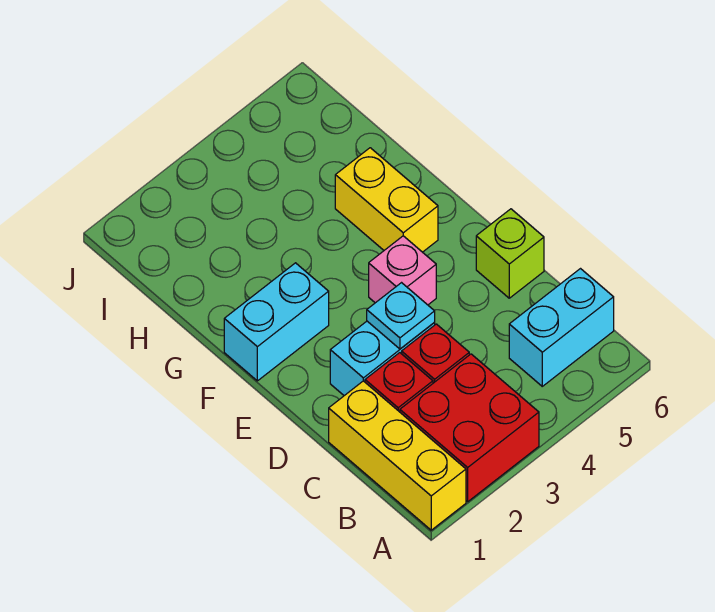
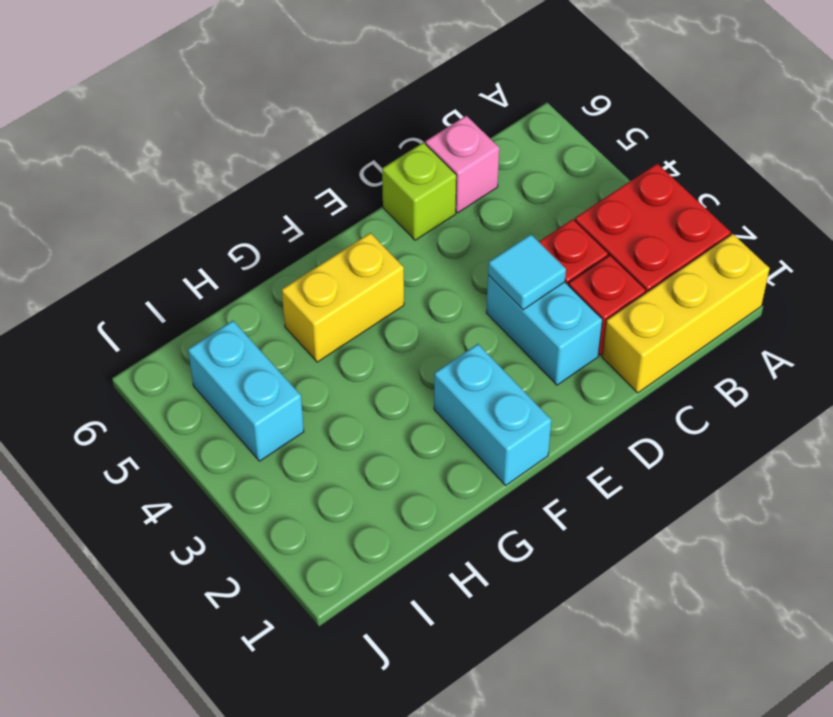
cyan brick B5:B6 level 1 -> cyan brick I4:I5 level 1
cyan plate D3 level 2 -> cyan tile D3 level 2
pink brick E4 level 1 -> pink brick C6 level 1

